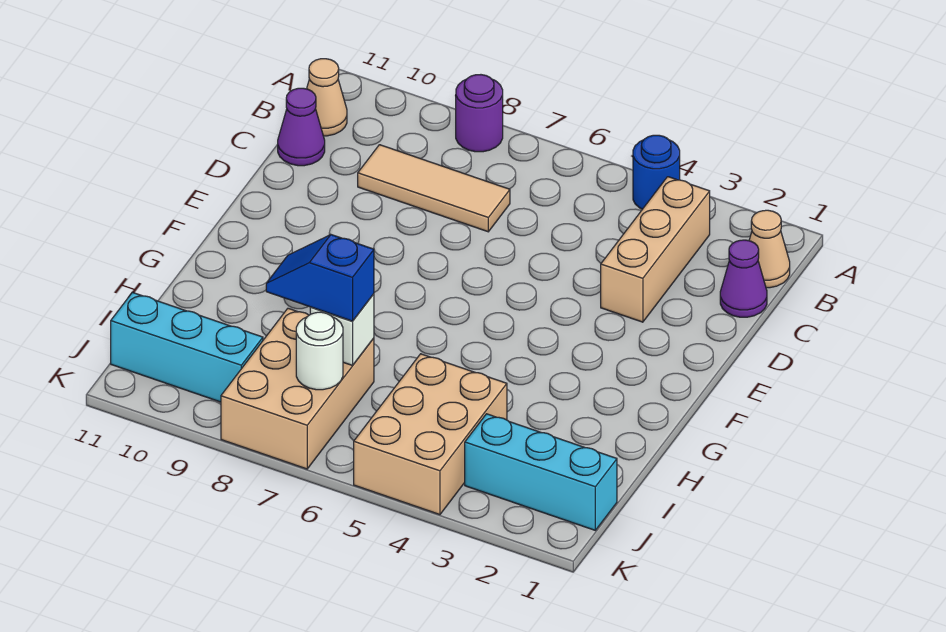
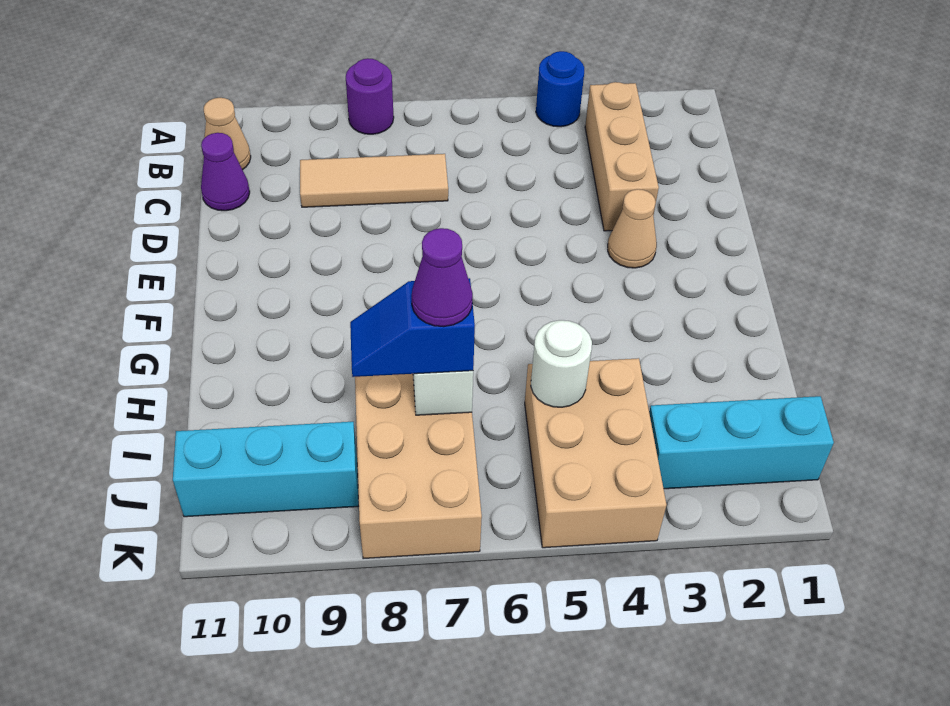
tan cone B1 level 1 -> tan cone E3 level 1
purple cone C1 level 1 -> purple cone I7 level 4
white round brick J7 level 2 -> white round brick I5 level 2

